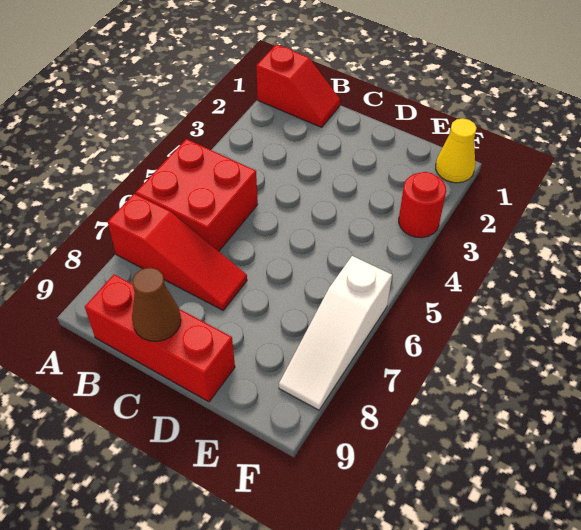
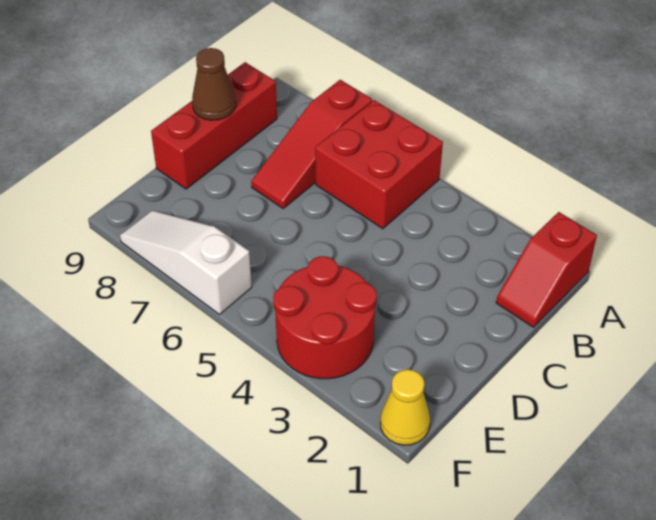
red round brick F3 level 1 -> red round brick E3:F4 level 1

